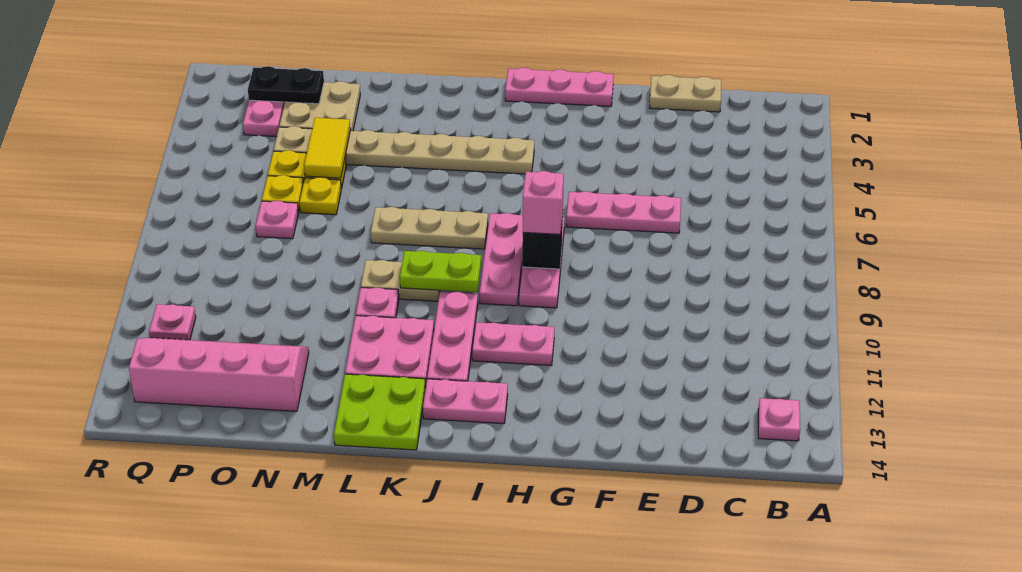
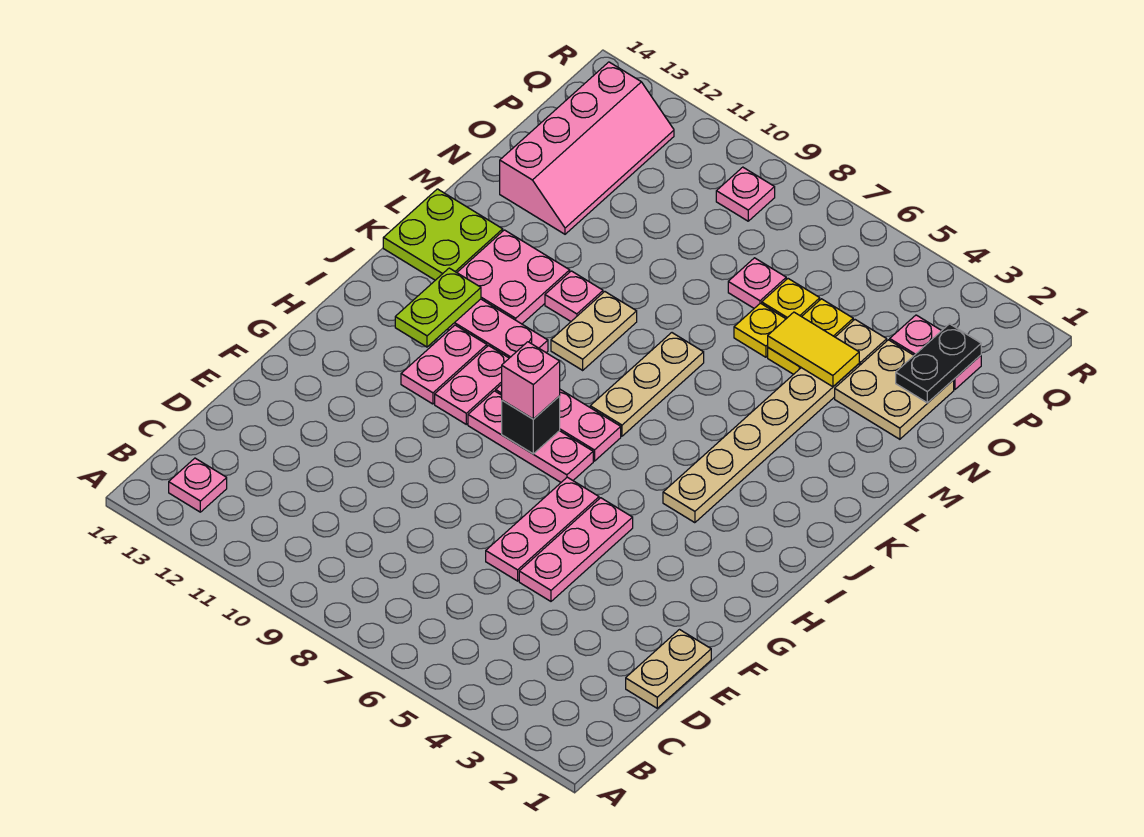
pink plate G1:I1 level 1 -> pink plate E5:G5 level 1
pink plate I13:J13 level 1 -> pink plate H10:I10 level 1
lime plate J9:K9 level 2 -> lime plate I12:J12 level 2
pink plate Q11 level 1 -> pink plate Q9 level 1

